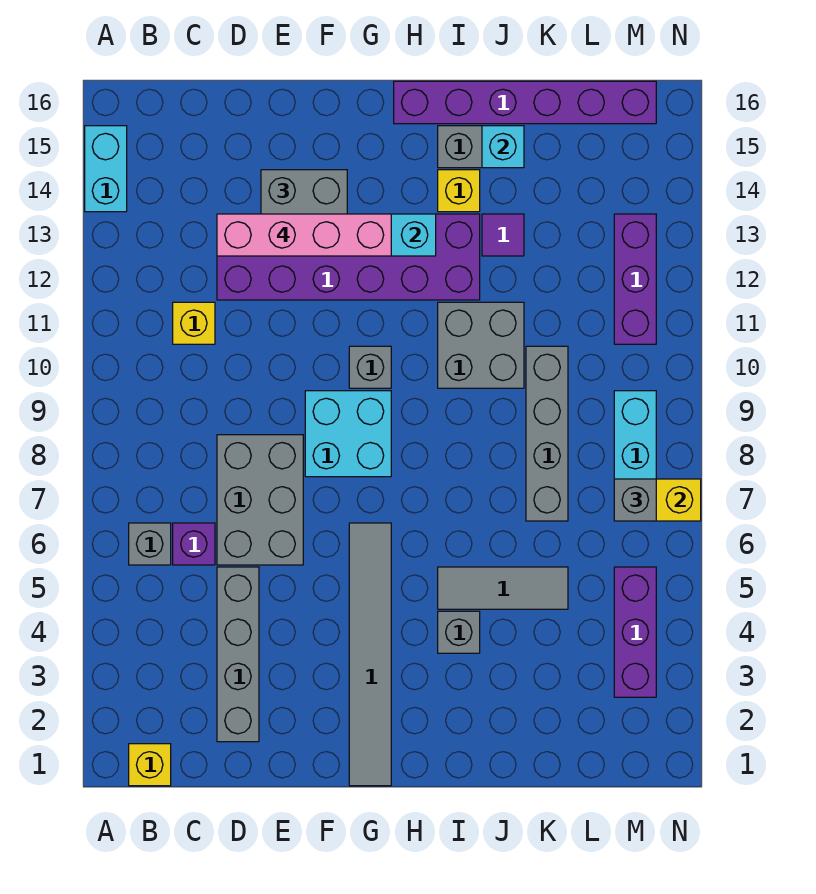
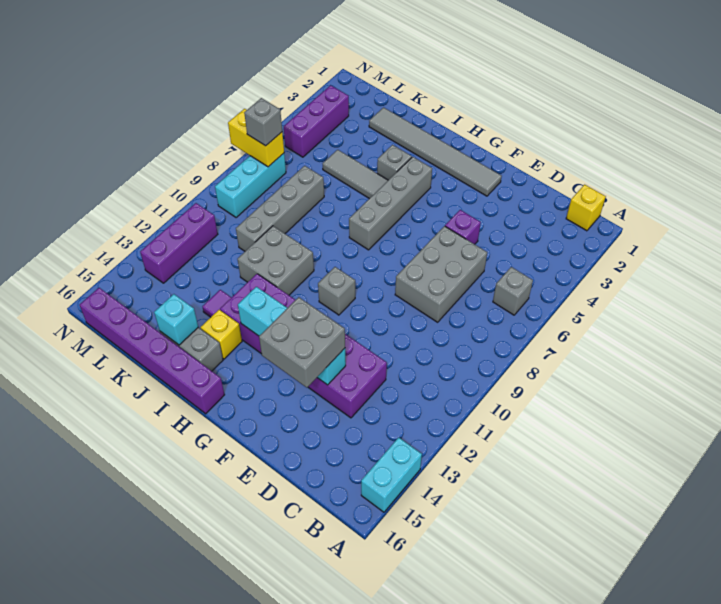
purple brick C6 level 1 -> purple brick E5 level 1
yellow brick C11 level 1 -> none
grey brick D2:D5 level 1 -> grey brick H4:H7 level 1
pink brick D13:G13 level 4 -> none
cyan brick F8:G9 level 1 -> none
grey tile G1:G6 level 1 -> grey tile F2:K2 level 1

